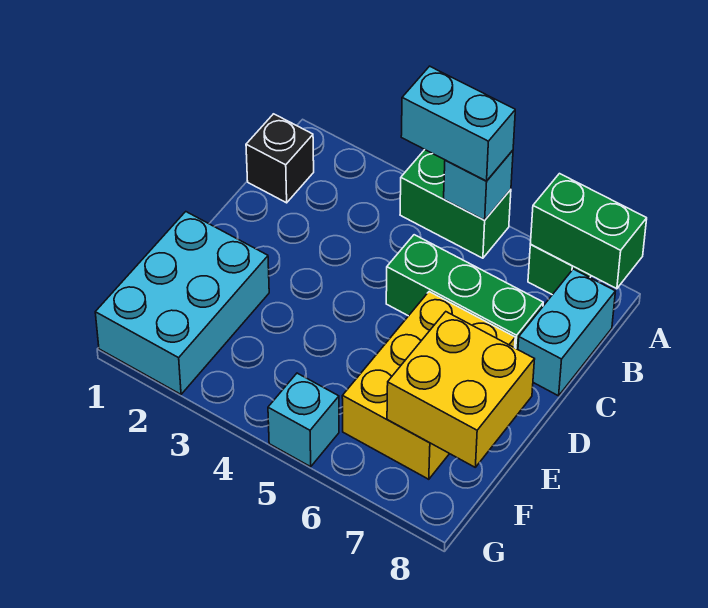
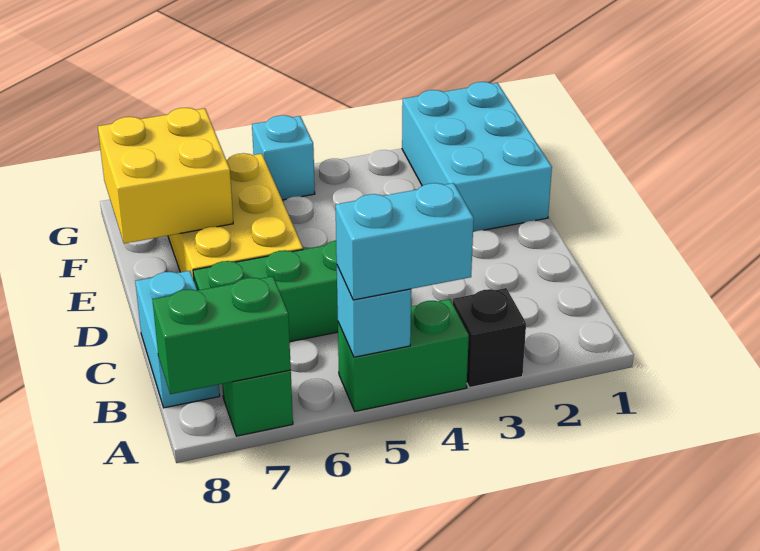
black brick B1 level 1 -> black brick A3 level 1

